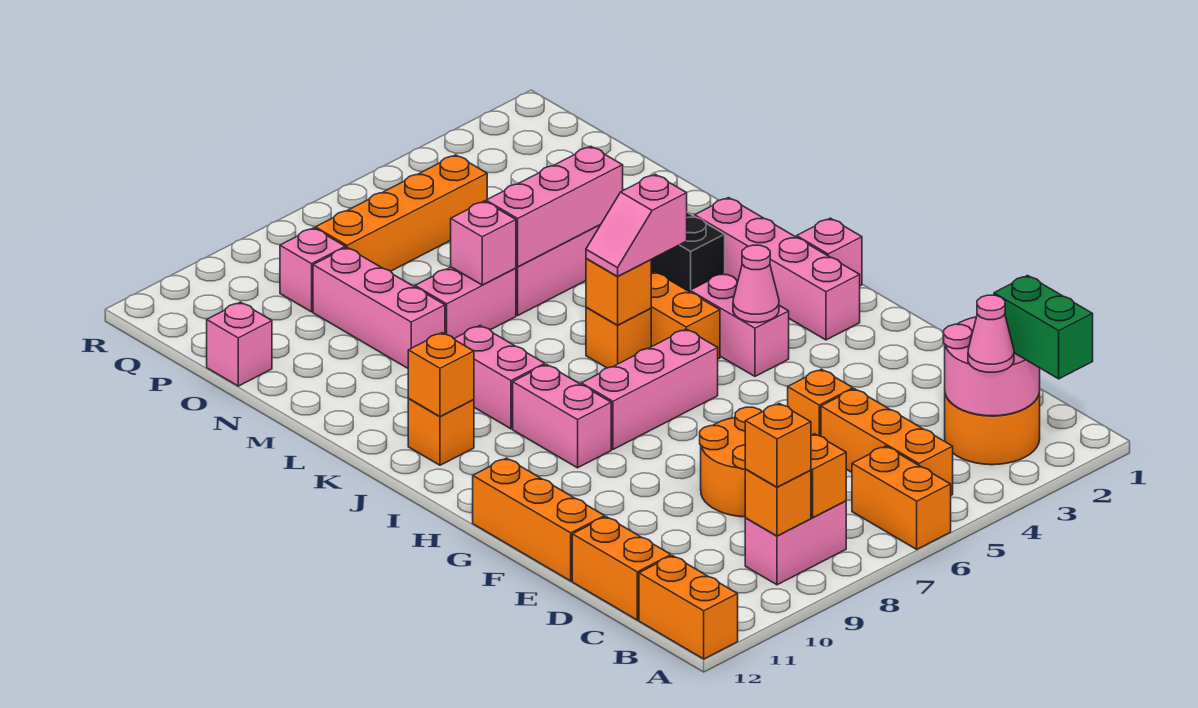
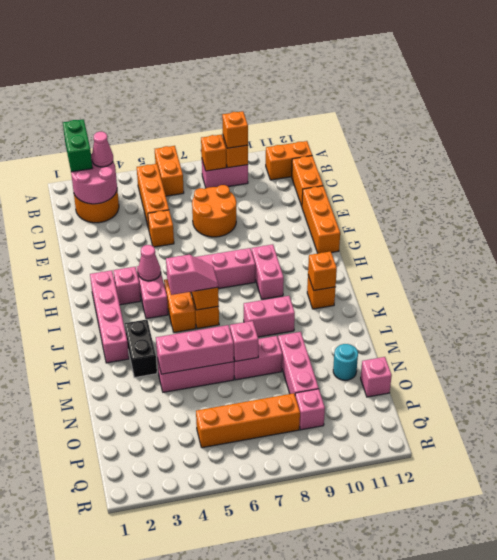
orange brick A12:B12 level 1 -> orange brick B11:B12 level 1
pink brick I1 level 1 -> pink brick H3 level 1
pink brick J9:K9 level 1 -> pink brick K8:K9 level 1
none -> cyan round brick N11 level 1

